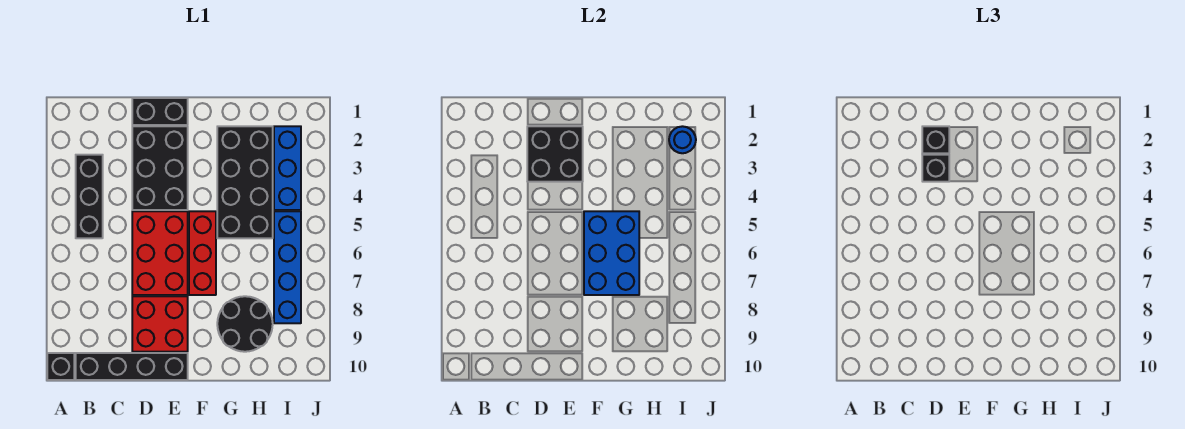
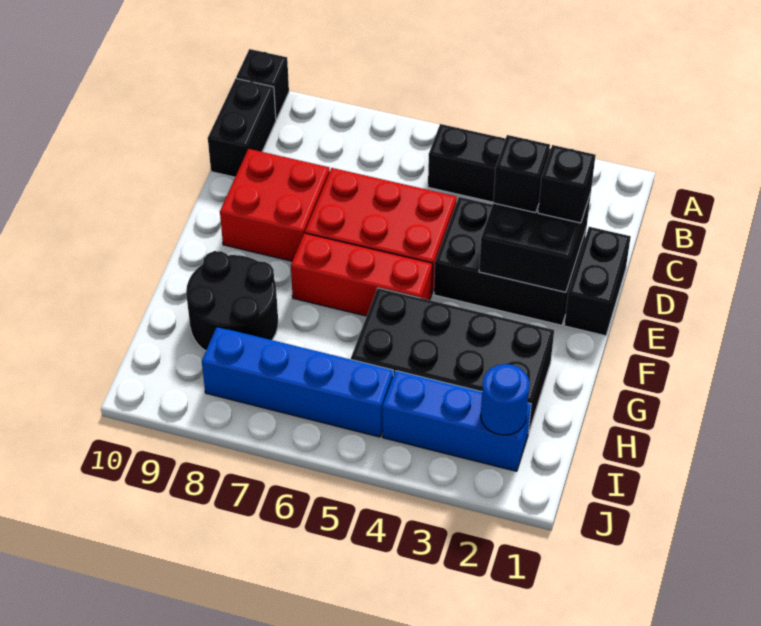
black brick B10:E10 level 1 -> black brick B10:C10 level 1
blue brick F5:G7 level 2 -> none

